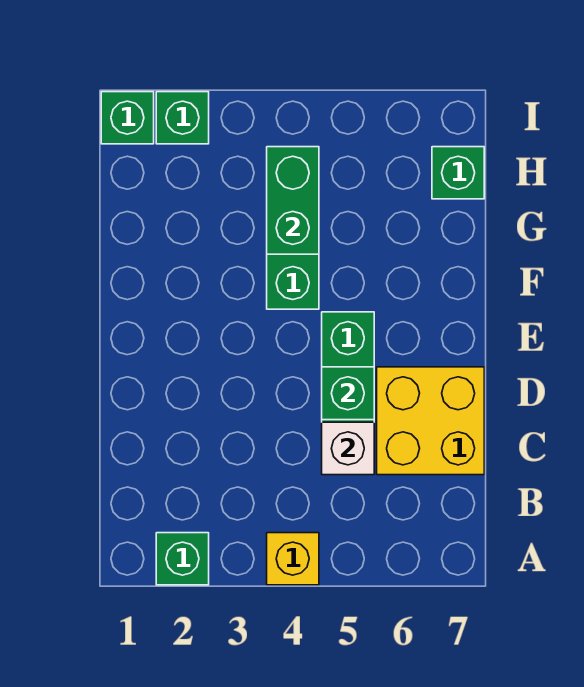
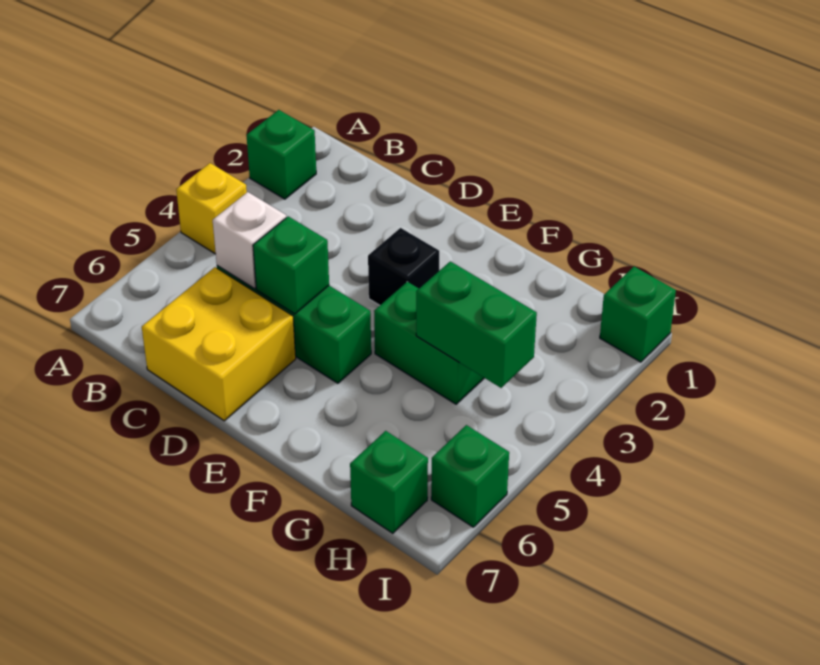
none -> black brick E3 level 1
green brick I2 level 1 -> green brick I6 level 1

